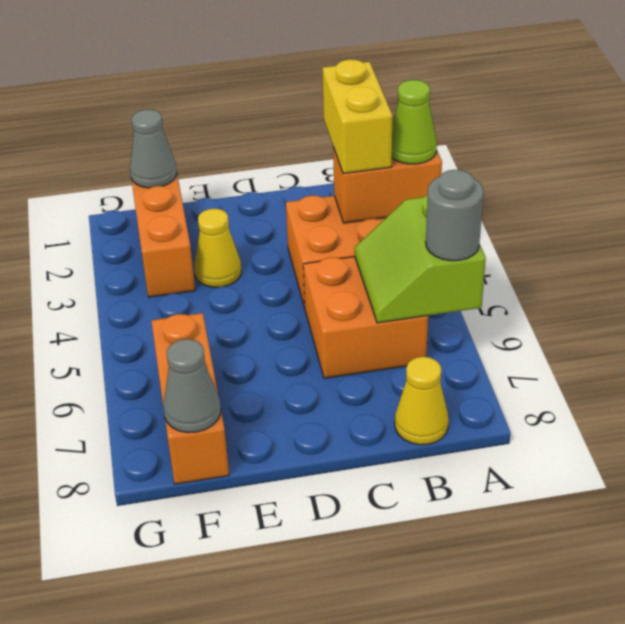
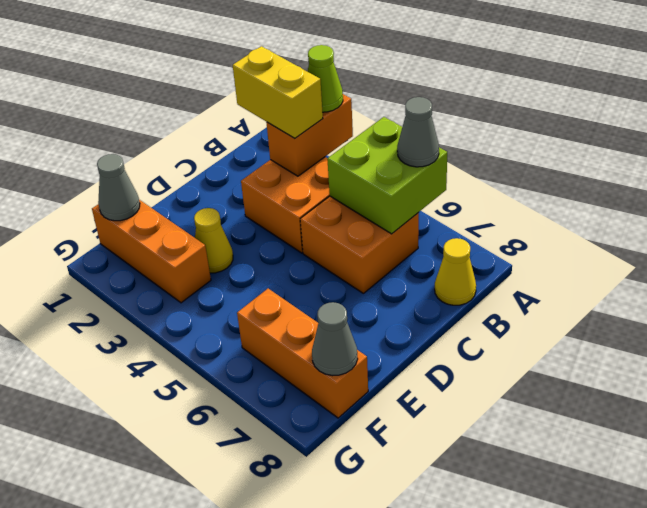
lime slope A5:B6 level 2 top A -> lime brick A5:B6 level 2
grey round brick A6 level 3 -> grey cone A6 level 3

